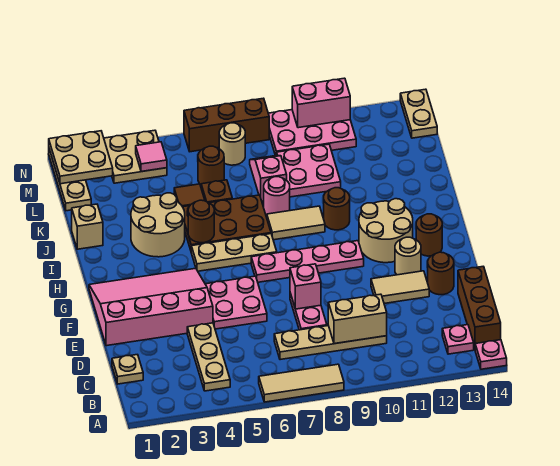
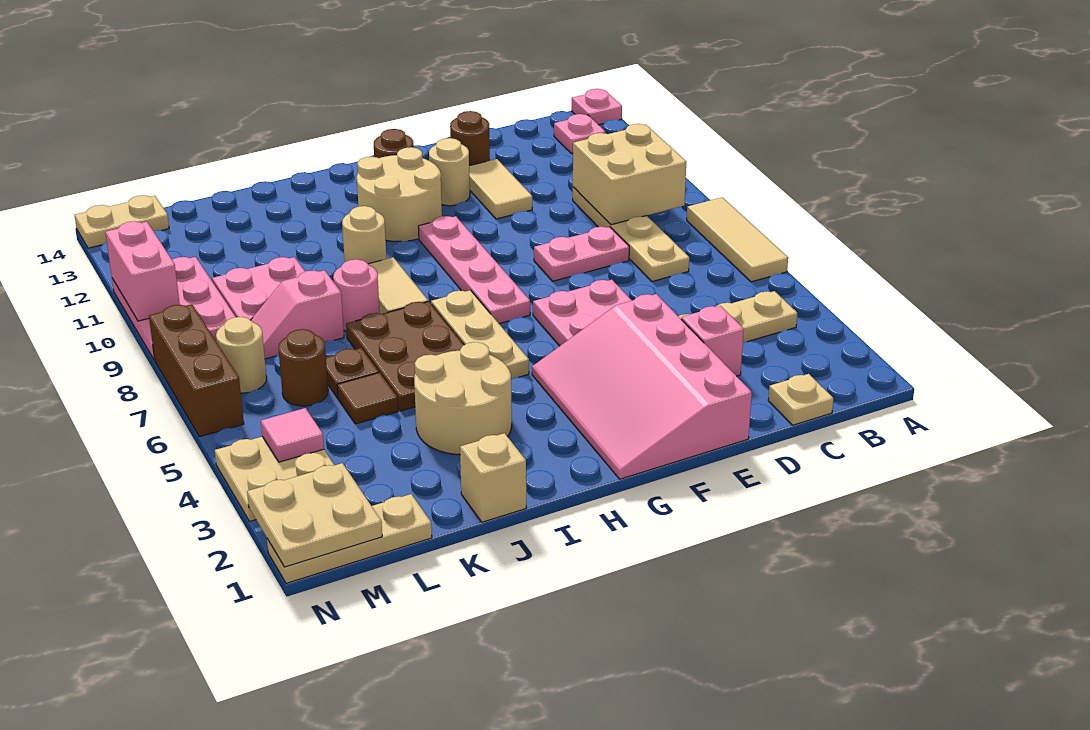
brown brick B14:D14 level 1 -> none
tan brick C9:C10 level 2 -> tan brick B9:C10 level 2
pink brick E8 level 2 -> pink brick D3 level 1
brown round brick I5 level 2 -> none
brown round brick I10 level 1 -> tan round brick I10 level 1

